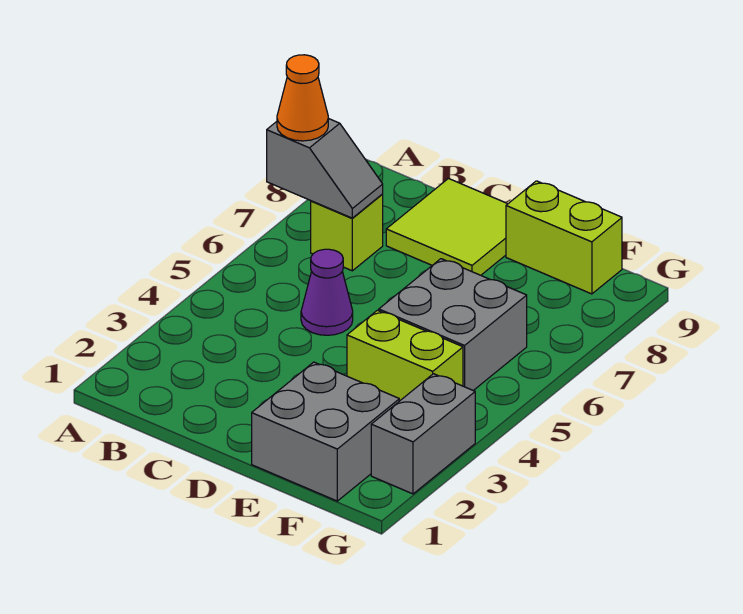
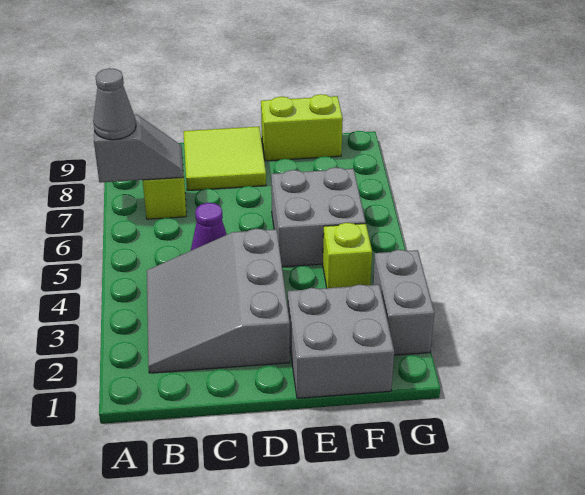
orange cone A7 level 3 -> grey cone A7 level 3
none -> grey slope B2:D4 level 1 top D
lime brick E4:F4 level 1 -> lime brick F4 level 1

